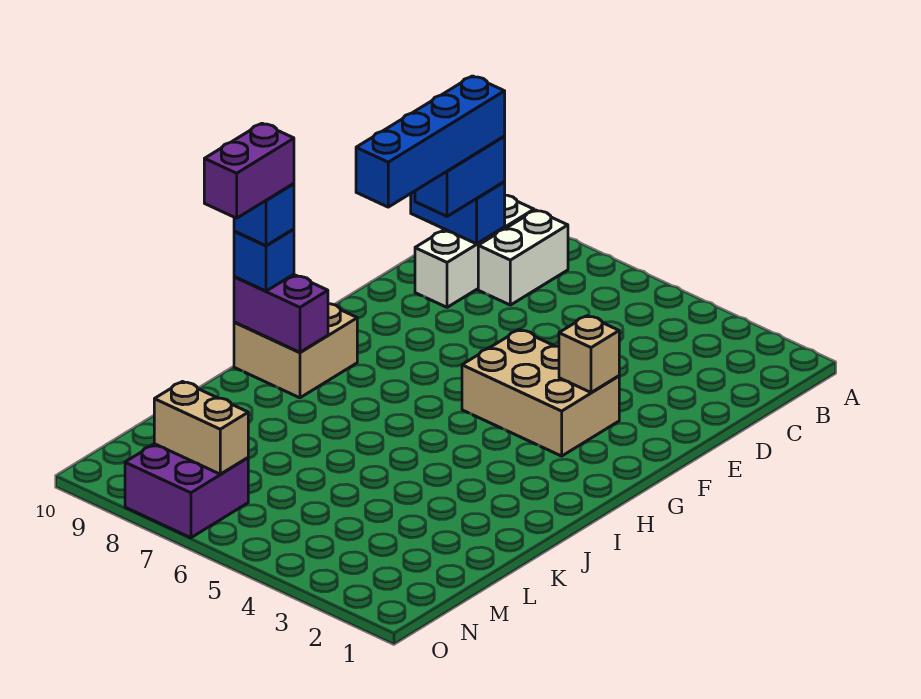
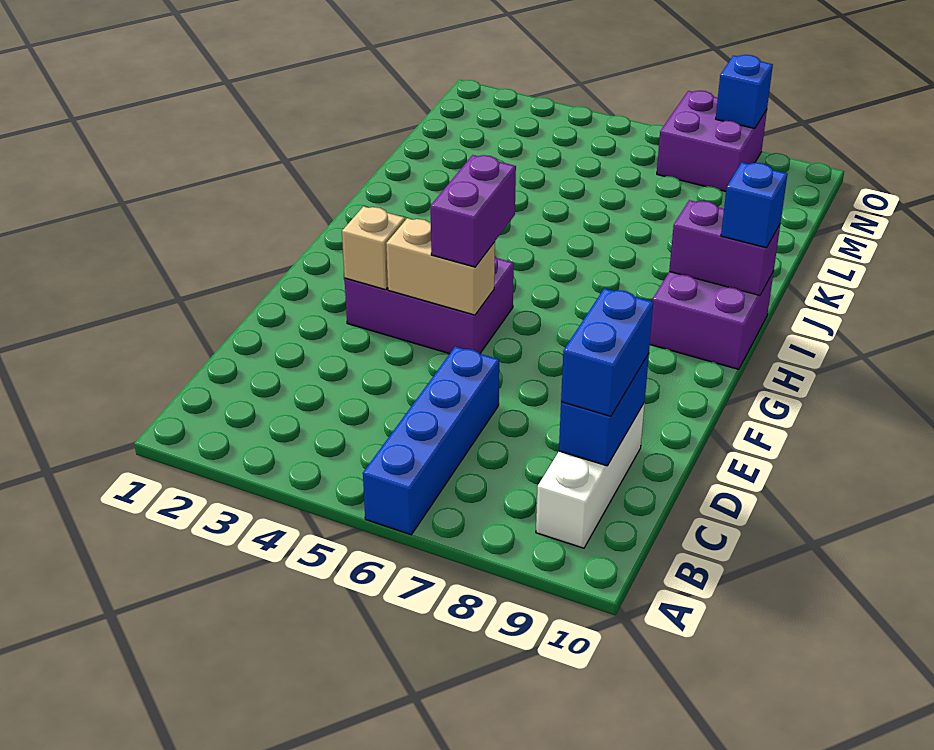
white brick B8:C8 level 1 -> none
blue brick C9:C10 level 2 -> blue brick C9:D9 level 2
blue brick C9:F9 level 4 -> blue brick A6:D6 level 1
tan brick F3:G5 level 1 -> purple brick F3:G5 level 1
tan brick H9:I10 level 1 -> purple brick H9:I10 level 1
blue brick I10 level 4 -> blue brick O8 level 2
purple brick I10:J10 level 5 -> purple brick F5:G5 level 3
tan brick N7:N8 level 2 -> tan brick F4:F5 level 2

